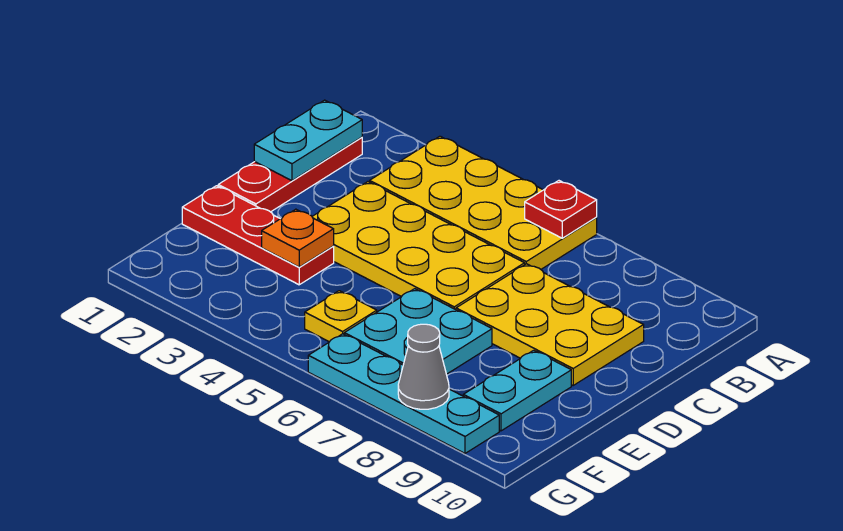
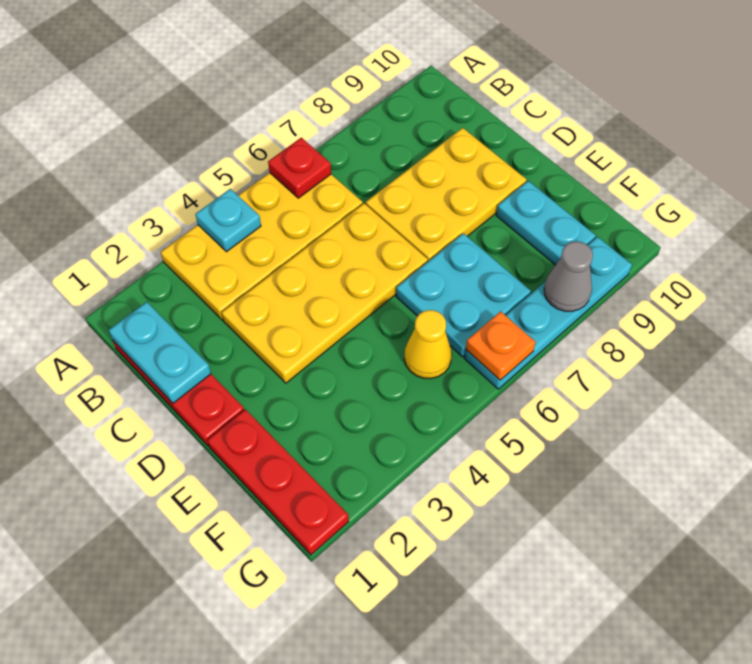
none -> cyan plate A4 level 2
red plate E1:E3 level 1 -> red plate E1:G1 level 1
orange plate E3 level 2 -> orange plate G6 level 2
yellow plate F5 level 1 -> yellow cone F5 level 1

